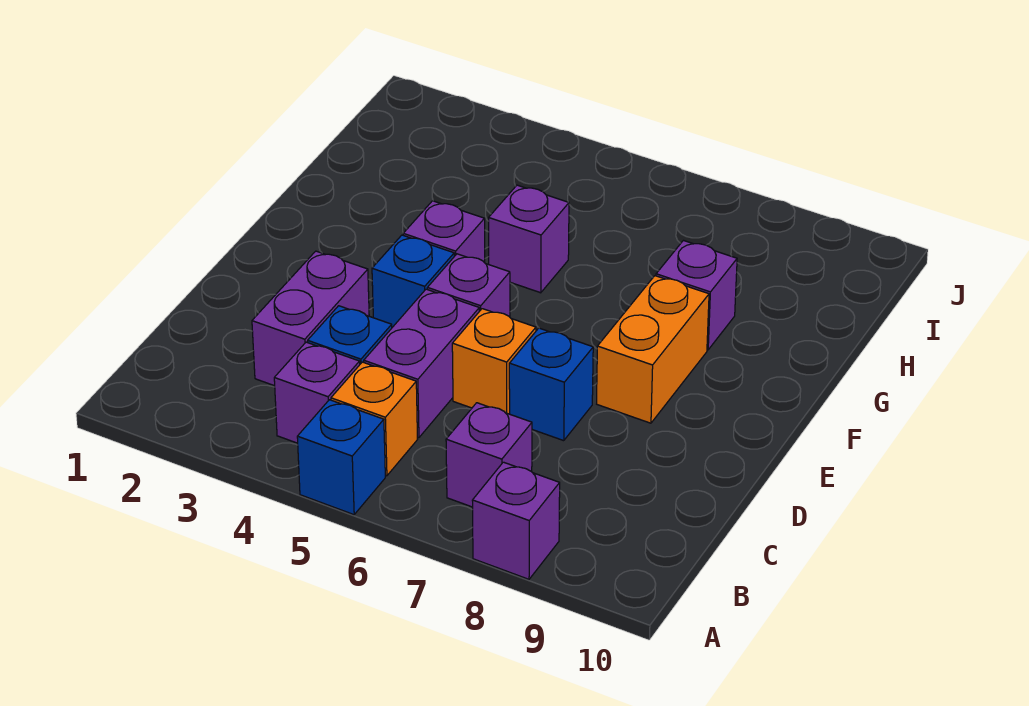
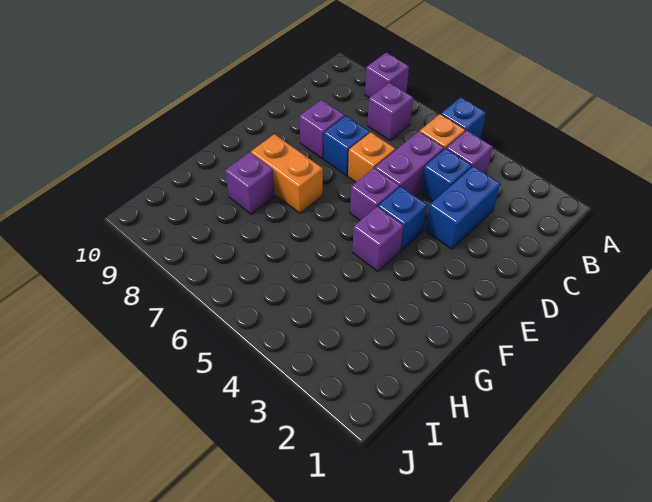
purple brick C3:D3 level 1 -> blue brick C3:D3 level 1
orange brick E8:F8 level 1 -> orange brick F7:F8 level 1
purple brick G5 level 1 -> purple brick D8 level 1

